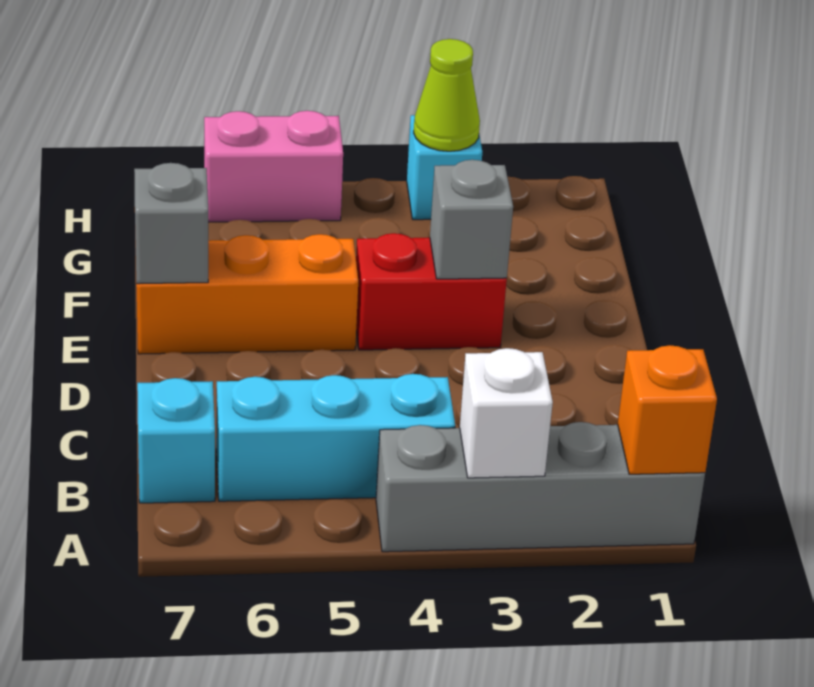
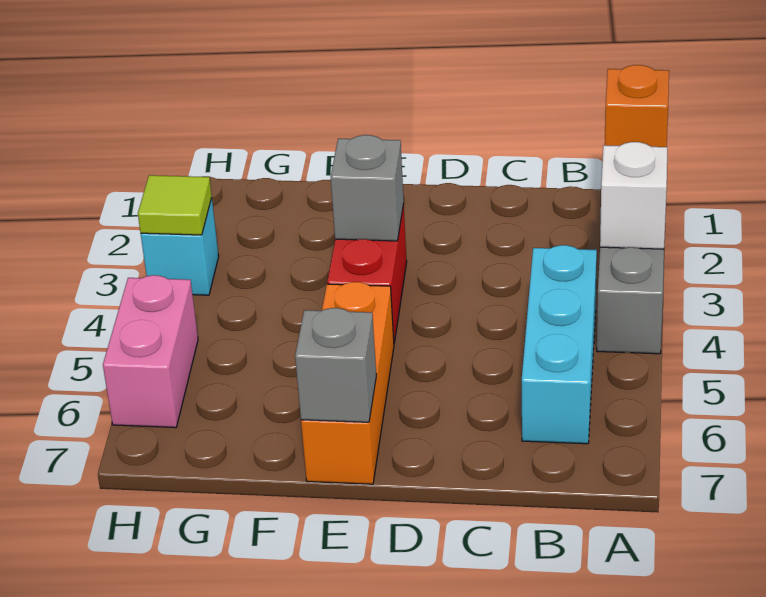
cyan brick B7 level 1 -> none
lime cone H3 level 2 -> lime tile H3 level 2

